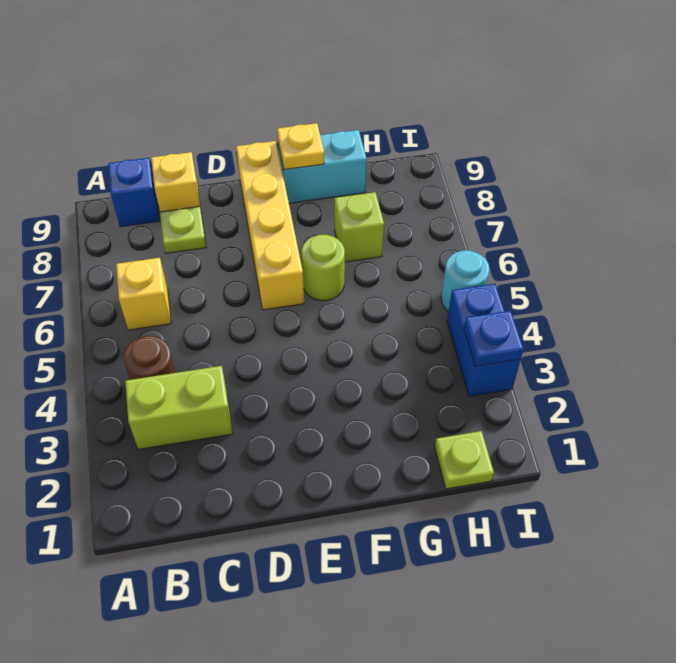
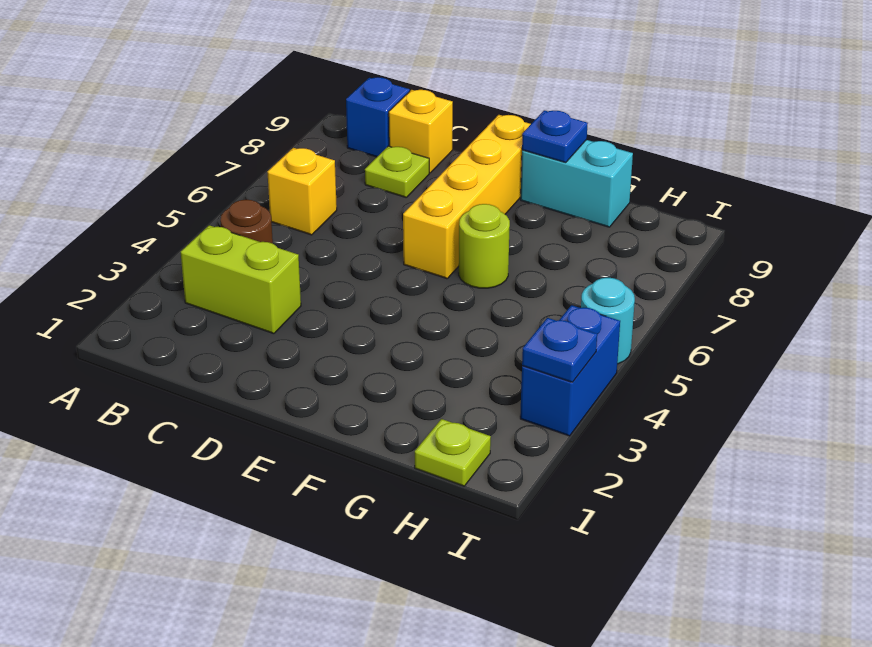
yellow plate F9 level 2 -> blue plate F9 level 2
lime brick G7 level 1 -> none

